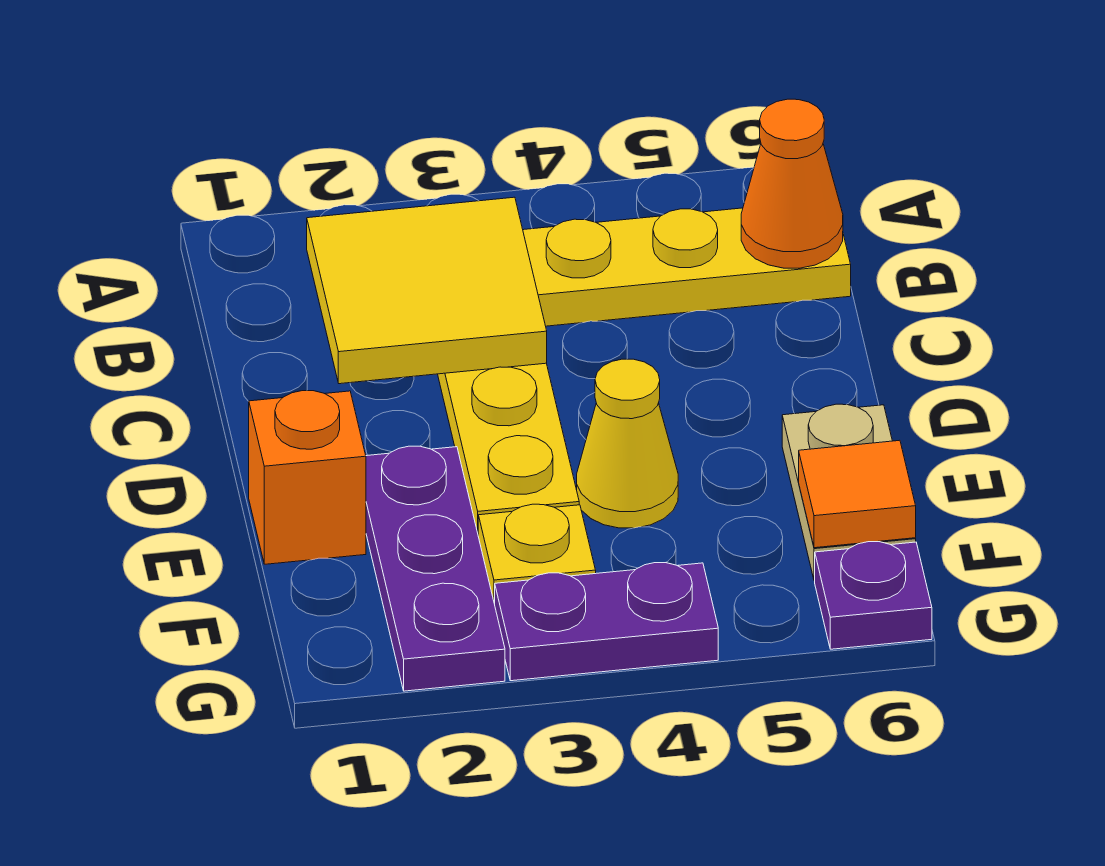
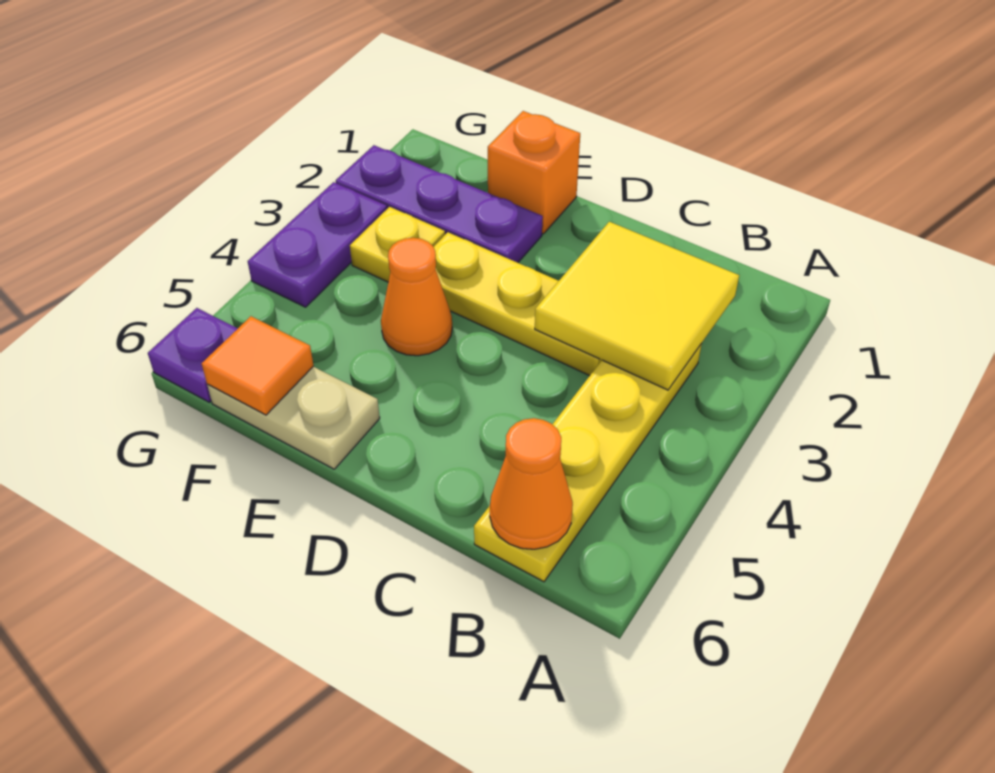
yellow cone E4 level 1 -> orange cone E4 level 1

